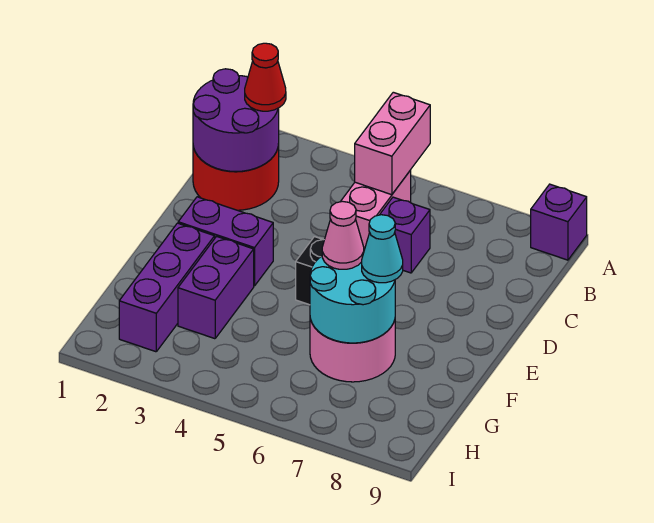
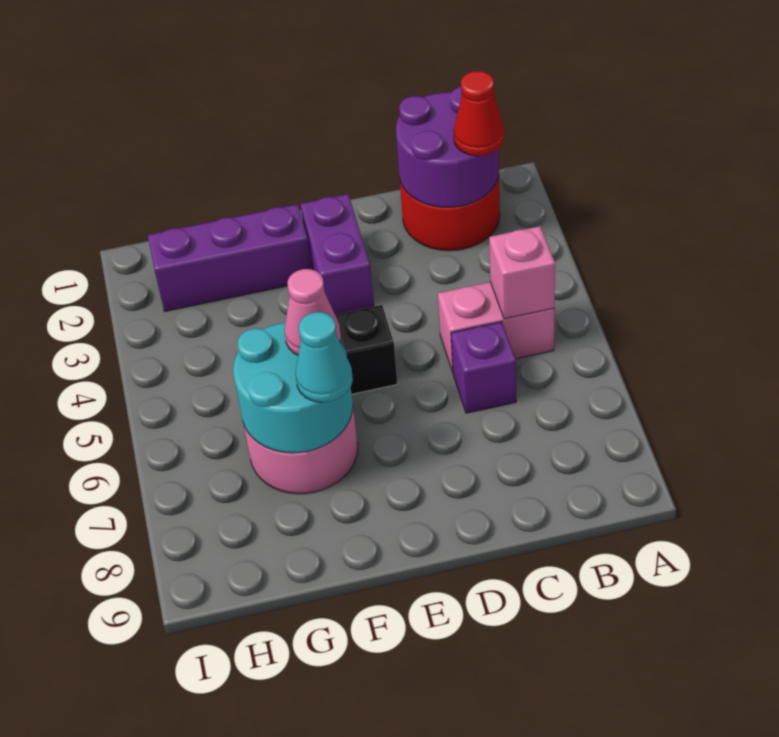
pink brick A5:B5 level 2 -> pink brick B5 level 2
purple brick A9 level 1 -> none
purple brick F3:G3 level 1 -> none

